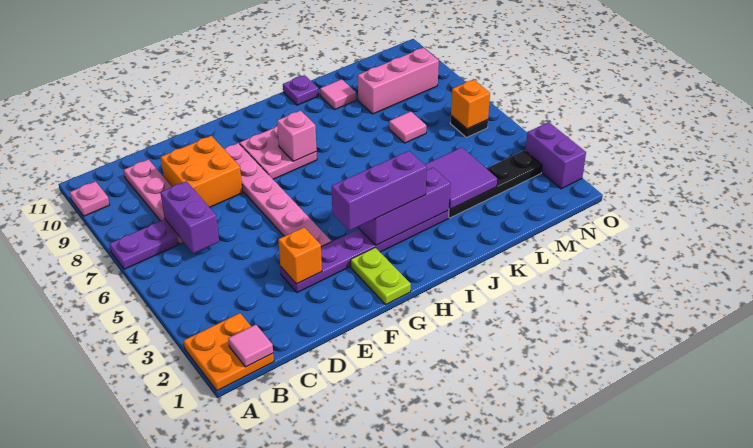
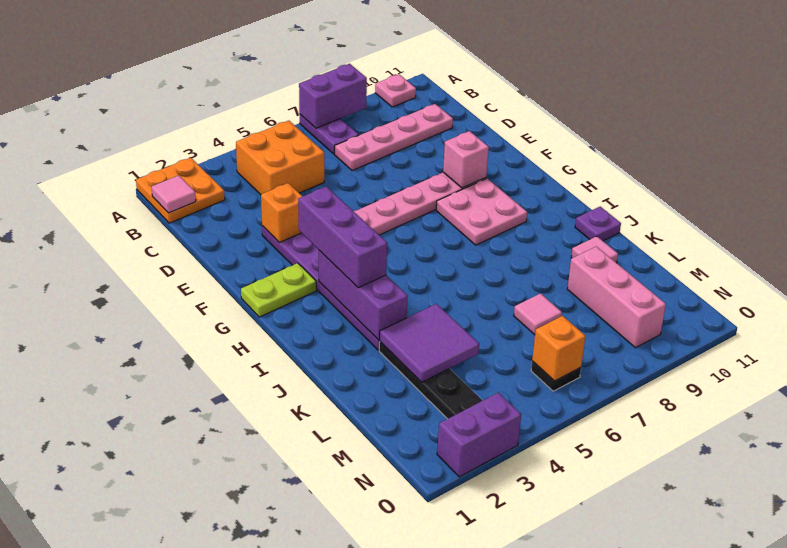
purple brick C6:C7 level 2 -> purple brick A7:A8 level 2
orange brick D8:E9 level 1 -> orange brick B4:C5 level 1
pink brick H8 level 2 -> pink brick F9 level 2

